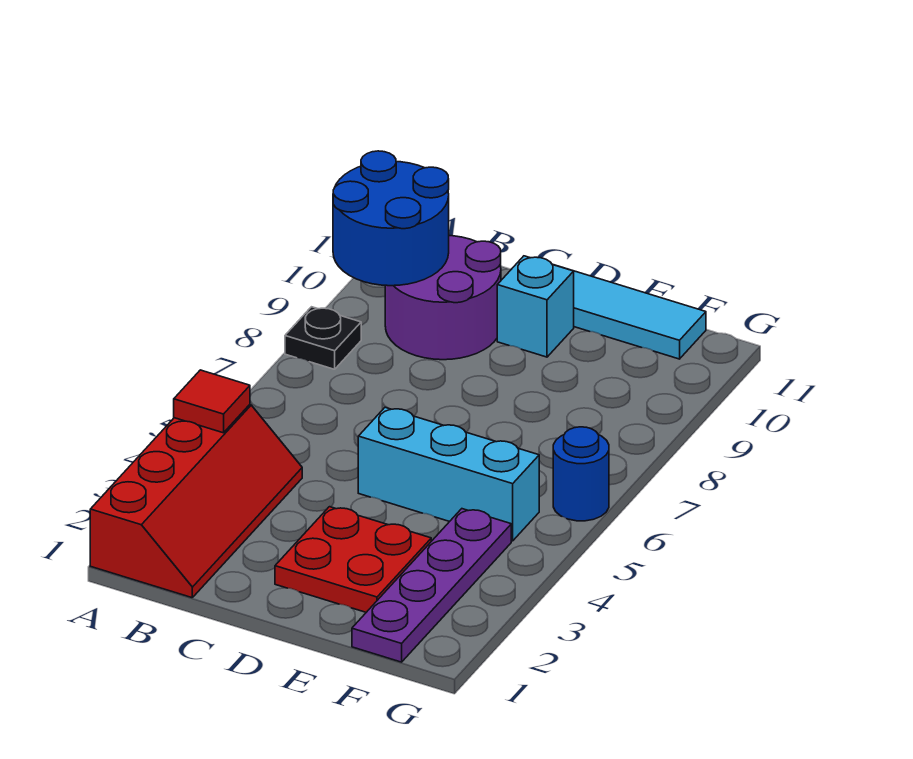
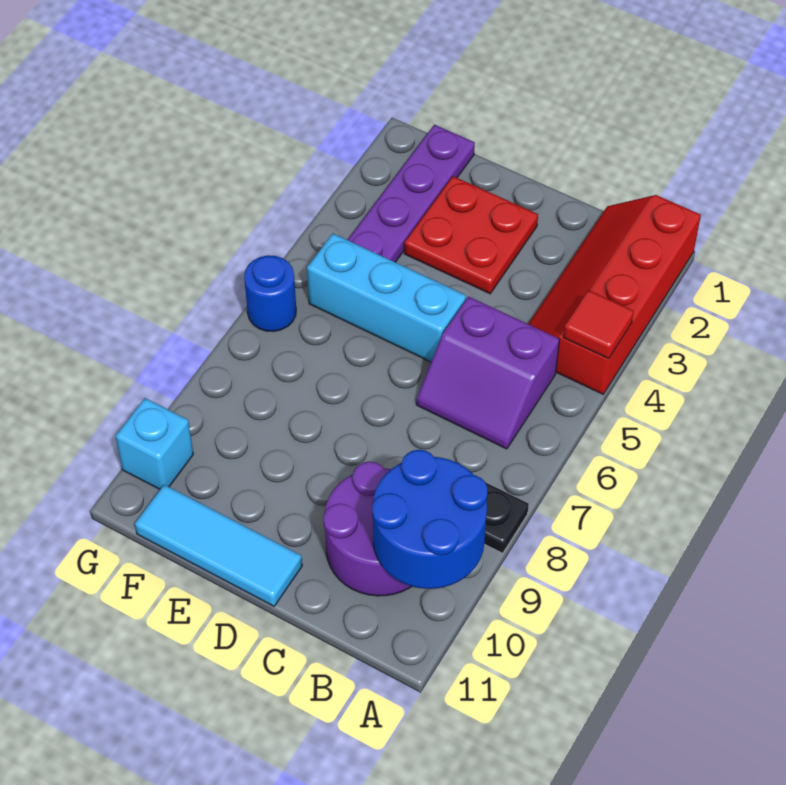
none -> purple slope B5:C6 level 1 top 5
cyan brick D10 level 1 -> cyan brick G10 level 1

